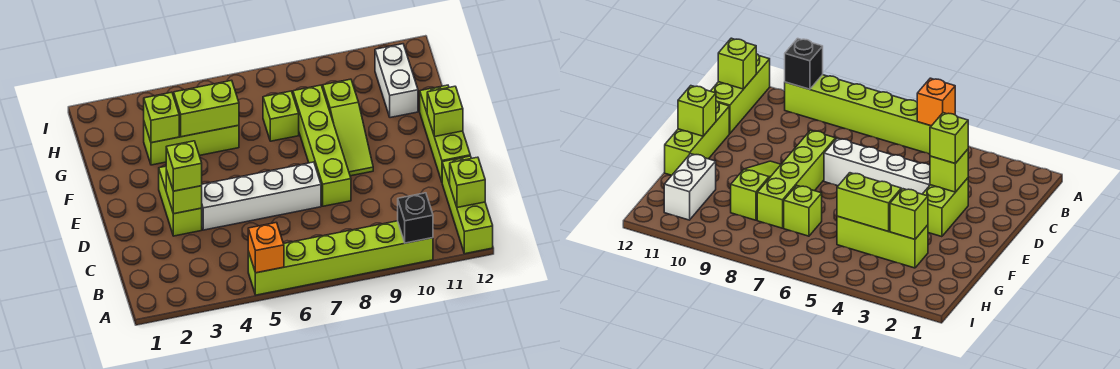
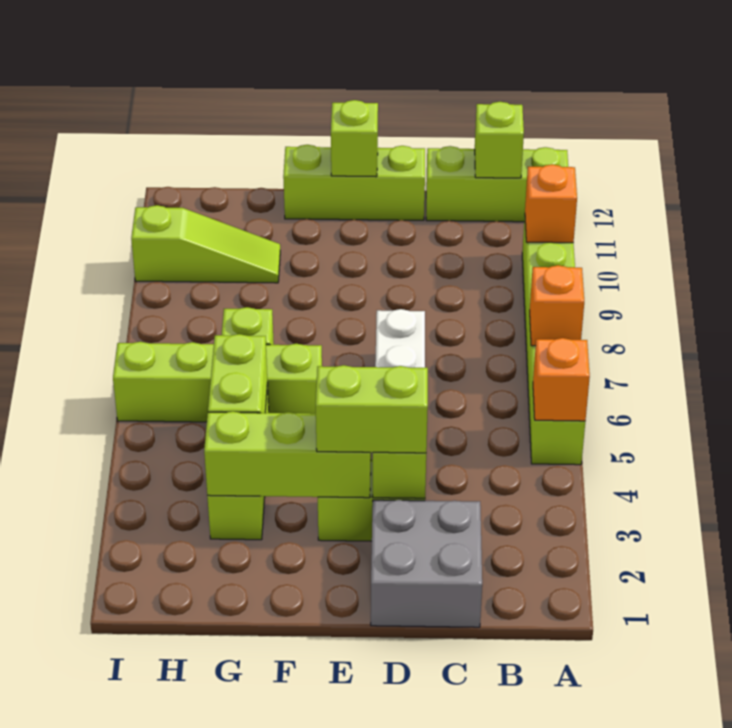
none -> orange brick A7 level 2
black brick A10 level 2 -> orange brick A10 level 2
none -> grey brick C1:D2 level 1
lime brick D3 level 3 -> lime brick D3:E3 level 3
lime brick D8:G8 level 1 -> lime brick F6:I6 level 1
lime slope E9:G9 level 1 top G -> lime slope G10:I10 level 1 top I
lime brick G3 level 2 -> lime brick E3:G3 level 2
white brick G11:H11 level 1 -> none

